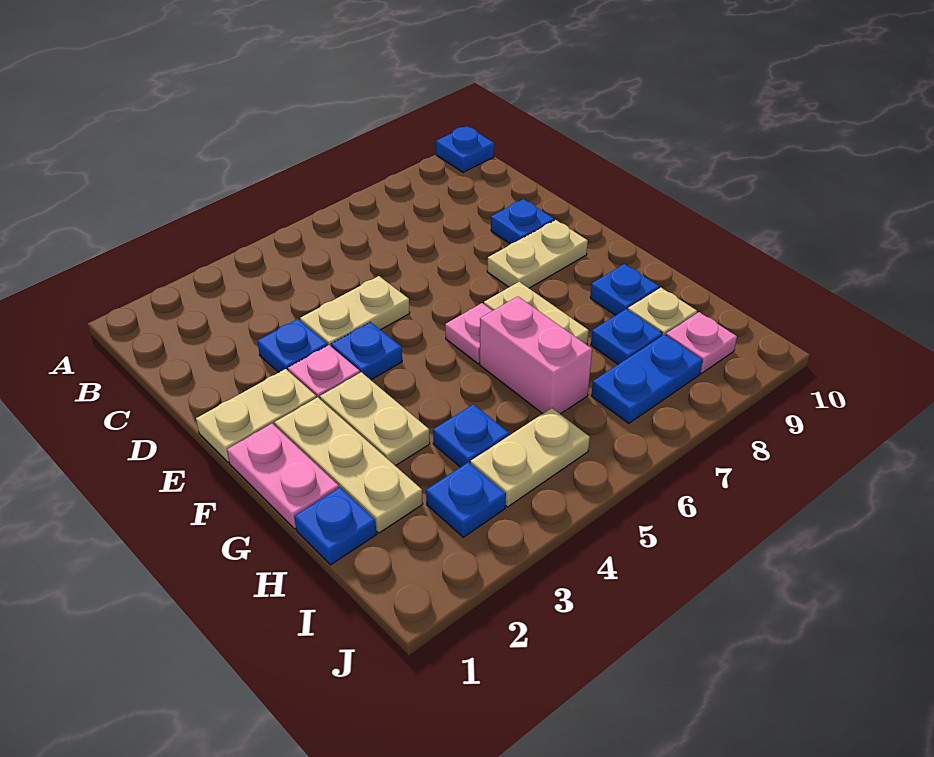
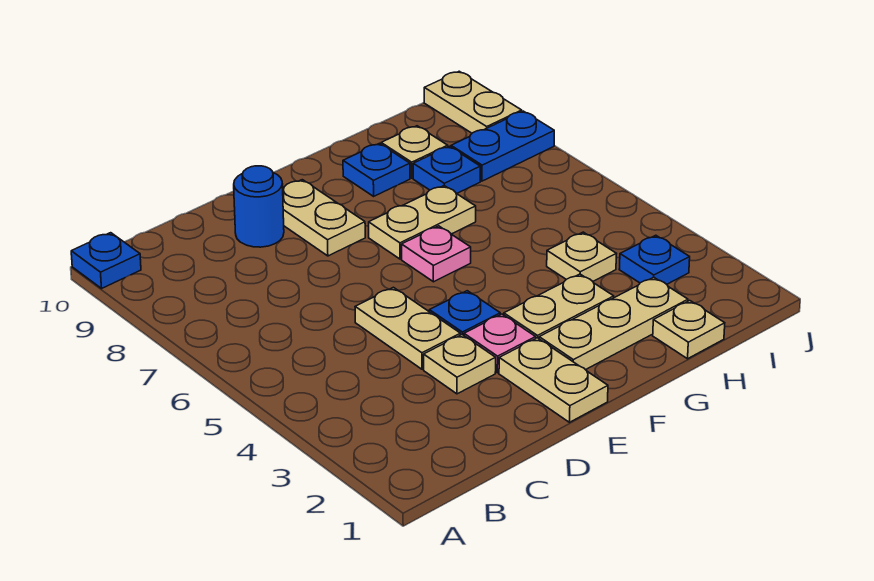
blue plate D3 level 1 -> tan plate D3 level 1
blue plate D9 level 1 -> blue round brick D9 level 1
pink plate F1:G1 level 1 -> none
pink brick G6:H6 level 1 -> none
blue plate H1 level 1 -> tan plate H1 level 1
blue plate H4 level 1 -> tan plate H4 level 1
tan plate I4:I5 level 1 -> tan plate J9:J10 level 1
blue plate I7:I8 level 1 -> blue plate I8:J8 level 1
pink plate I9 level 1 -> none

